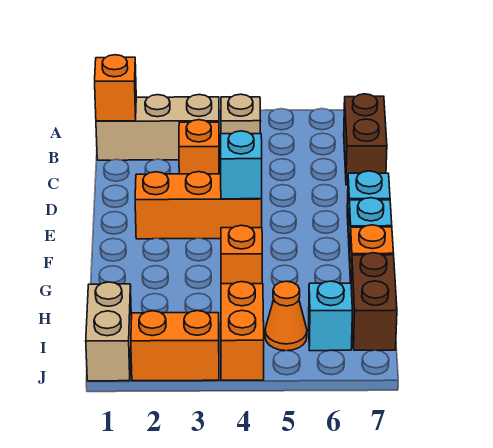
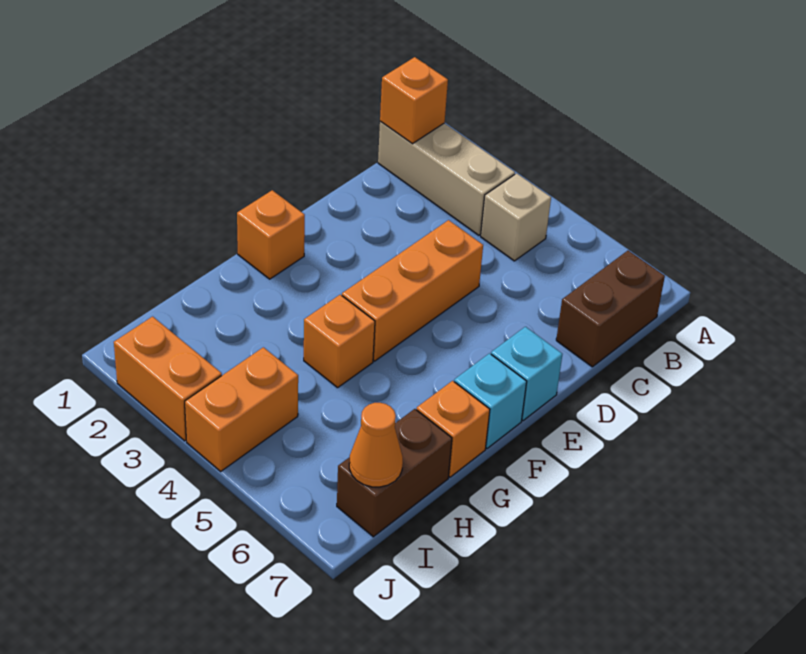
orange brick C3 level 1 -> orange brick F1 level 1
orange brick E2:E4 level 1 -> orange brick D4:F4 level 1
cyan brick E4 level 2 -> none
tan brick I1:J1 level 1 -> none
orange cone I5 level 1 -> orange cone I7 level 2
cyan brick I6 level 1 -> none

